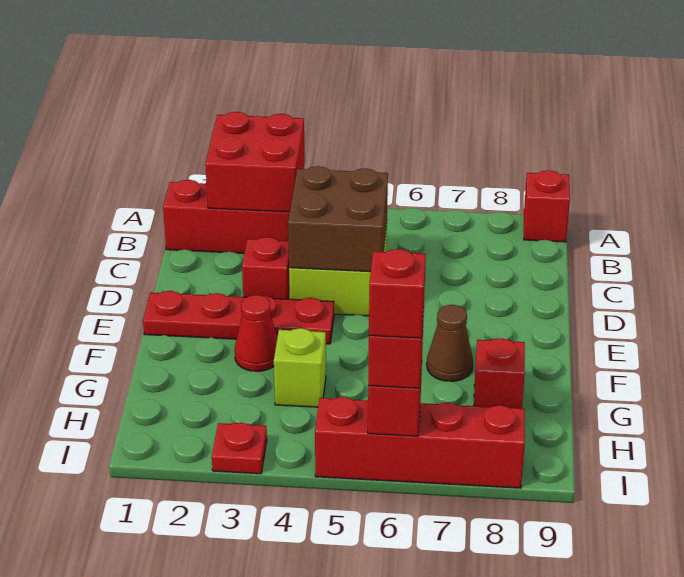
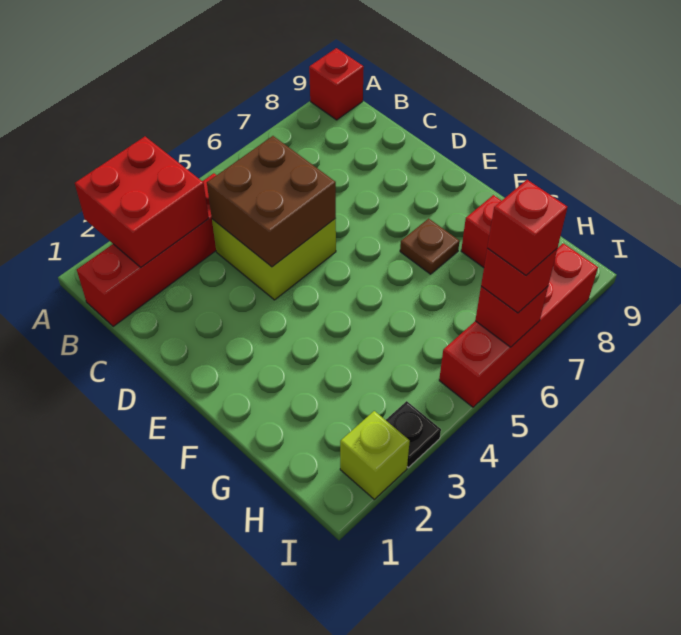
red brick D3 level 1 -> none
red plate E1:E4 level 1 -> none
red cone F3 level 1 -> none
brown cone F7 level 1 -> brown plate F7 level 1
lime brick G4 level 1 -> lime brick I2 level 1
red plate I3 level 1 -> black plate I3 level 1

